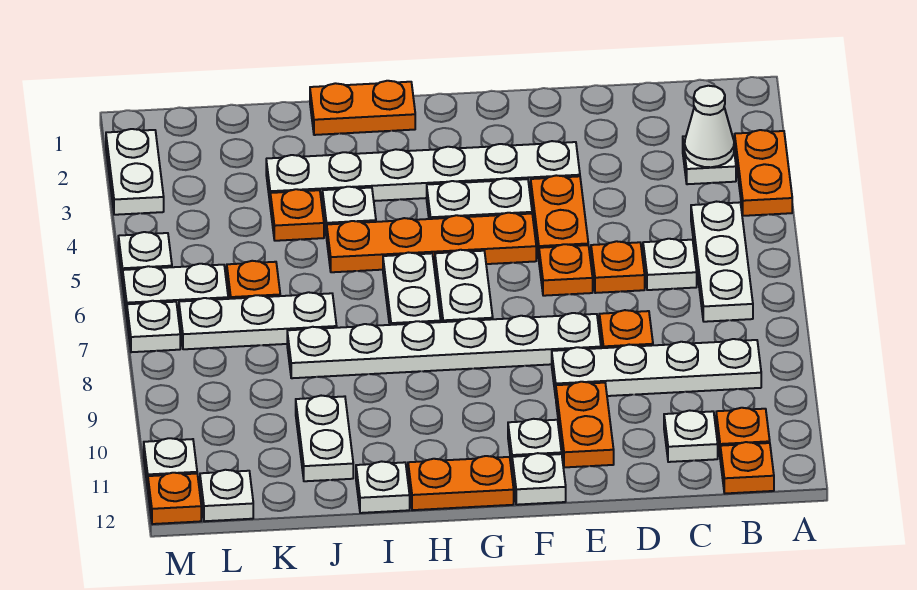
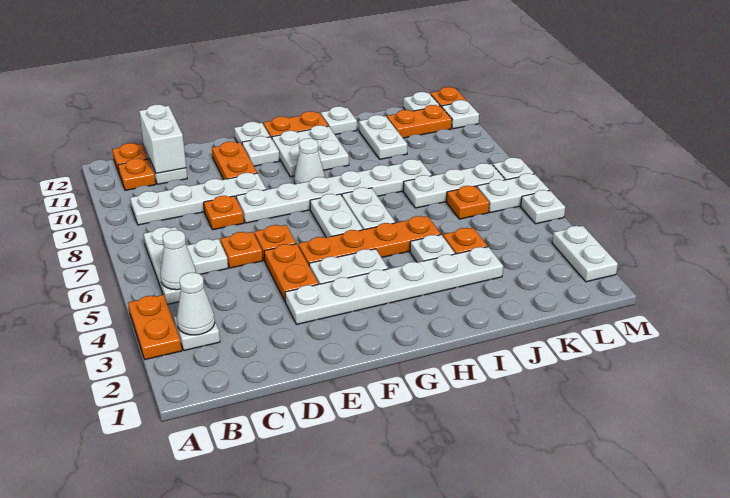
none -> white cone B5 level 2
none -> white brick C11:C12 level 2
none -> white cone G9 level 1
none -> white plate G10:H11 level 1
orange plate H1:I1 level 1 -> orange plate K11:L11 level 1

